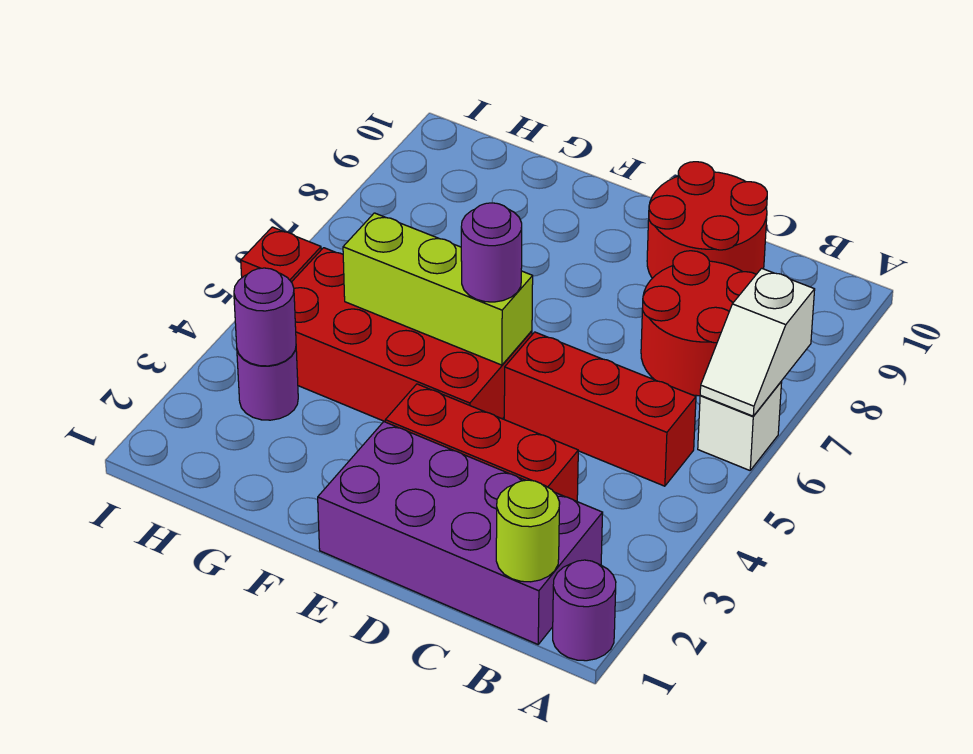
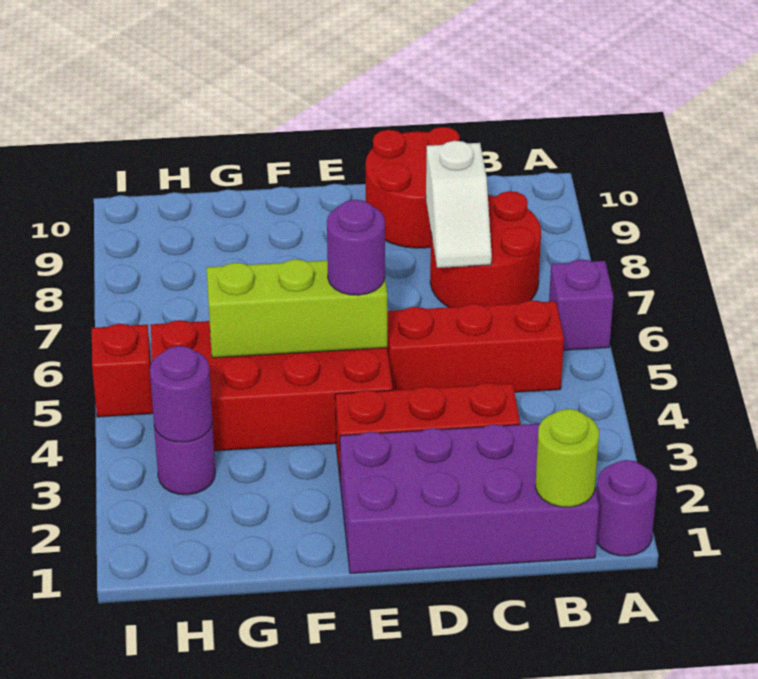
white brick A6 level 1 -> purple brick A6 level 1
white slope A6:A7 level 2 top 7 -> white slope C7:C8 level 2 top 8

